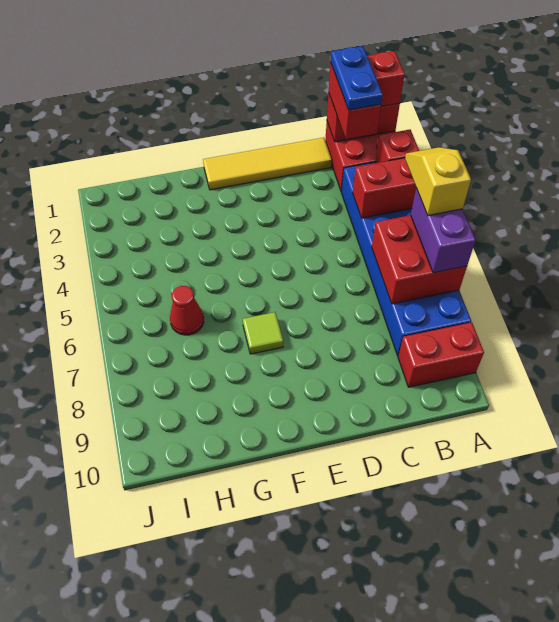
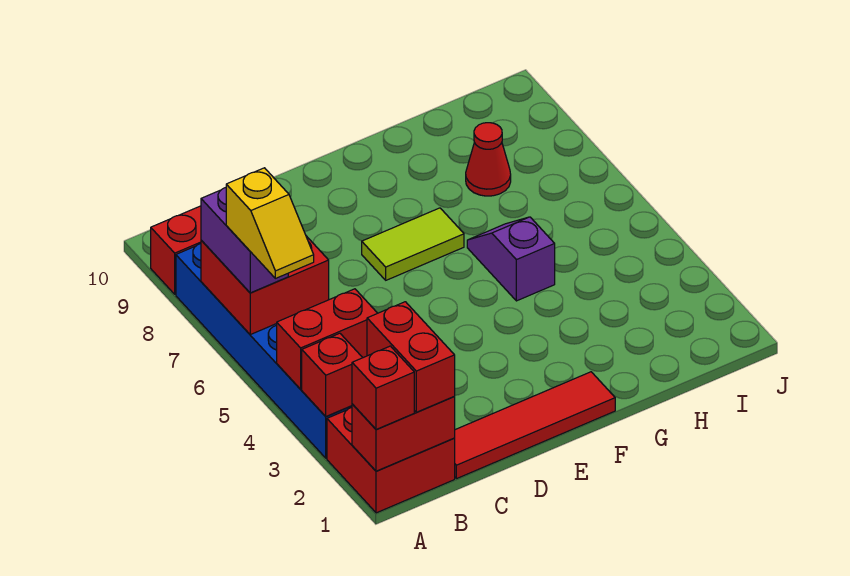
blue plate B1:B2 level 4 -> none
yellow tile C1:F1 level 1 -> red tile C1:F1 level 1
lime tile F7 level 1 -> lime tile E7:F7 level 1
none -> purple slope G5:G6 level 1 top 5
red cone H6 level 1 -> red cone H8 level 1

